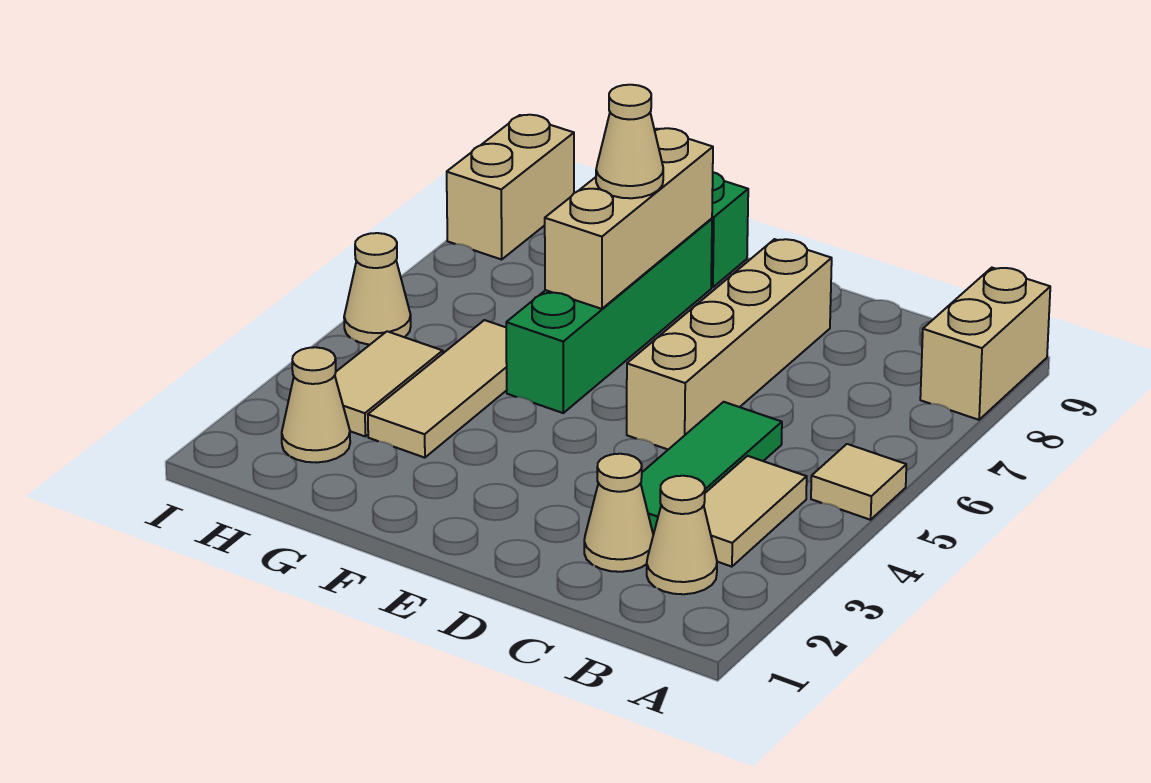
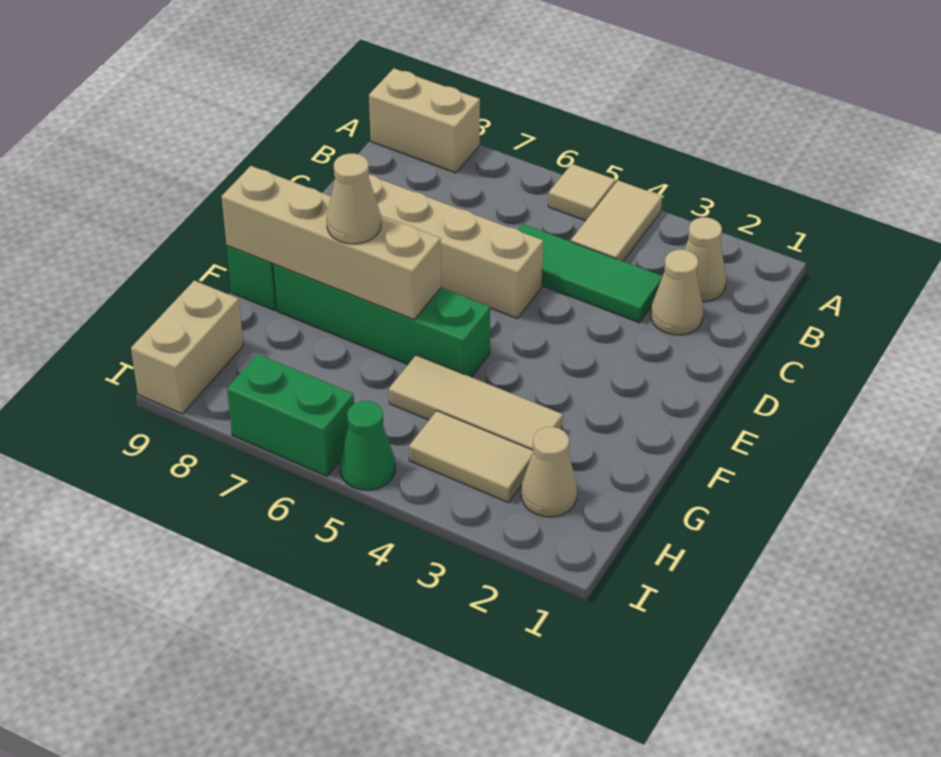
tan tile B3:B4 level 1 -> tan tile A4:B4 level 1
tan brick F6:F8 level 2 -> tan brick F6:F9 level 2
tan cone I5 level 1 -> green cone I5 level 1
none -> green brick I6:I7 level 1
tan brick I8:I9 level 1 -> tan brick H9:I9 level 1

